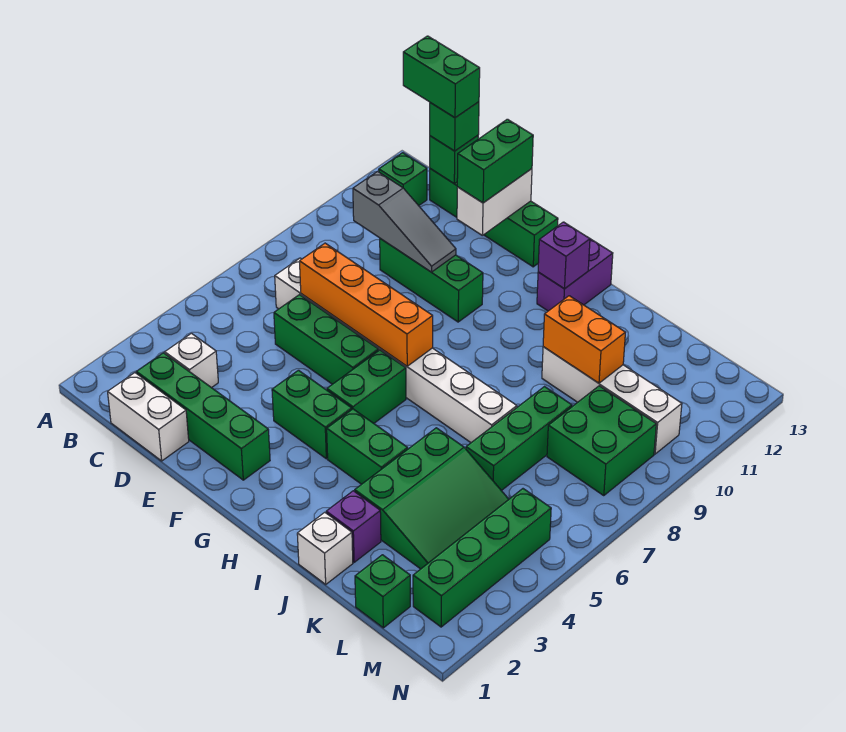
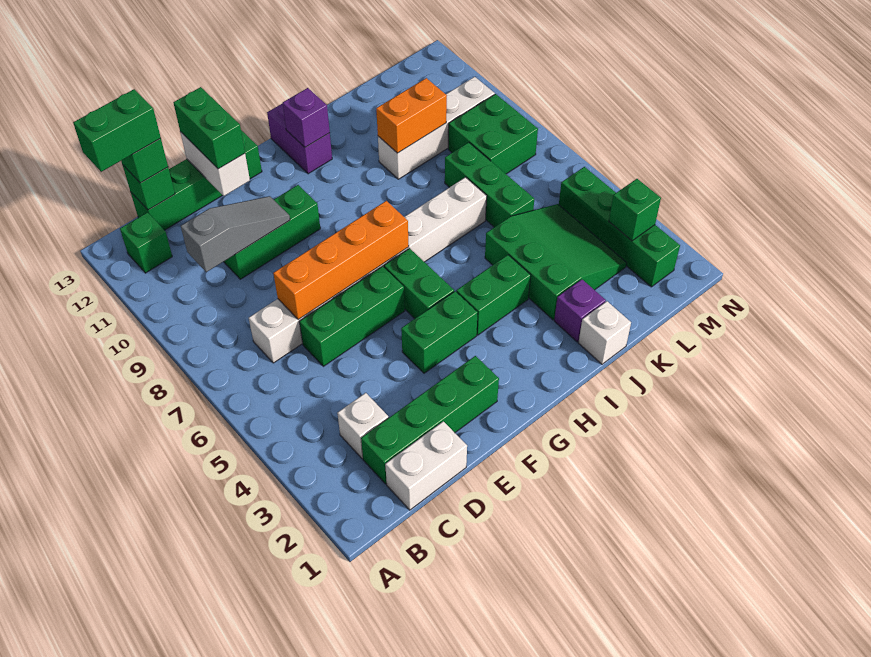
green brick L1 level 1 -> green brick M3 level 2

